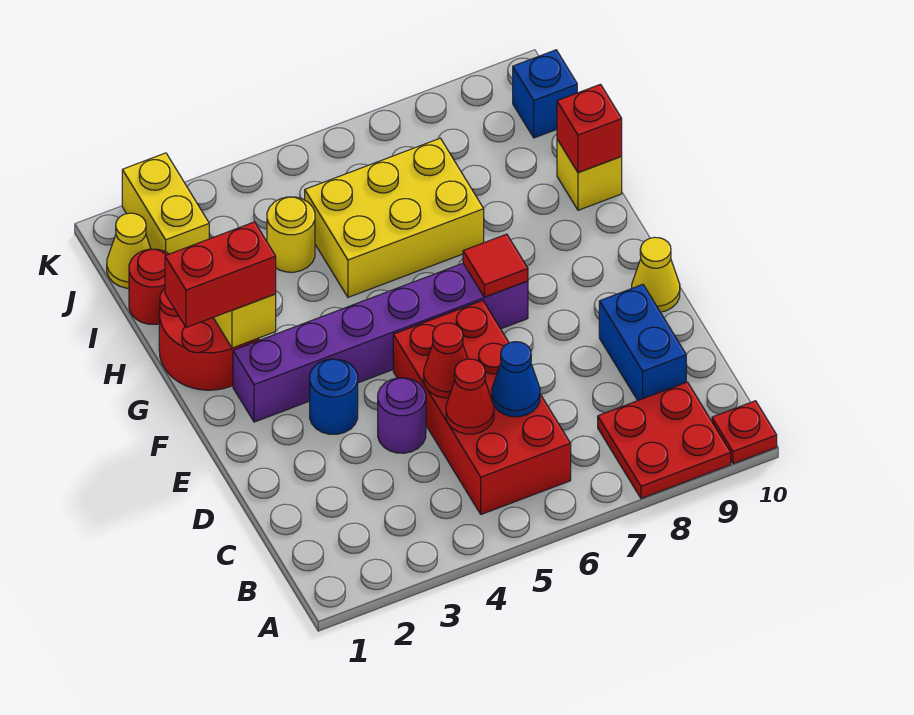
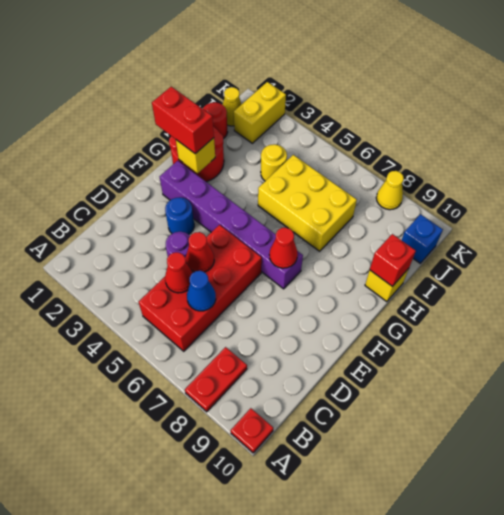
red plate A8:B9 level 1 -> red plate A8:B8 level 1
blue brick C9:D9 level 1 -> none
yellow cone E10 level 1 -> yellow cone K8 level 1
red tile F7 level 2 -> red cone F7 level 2

